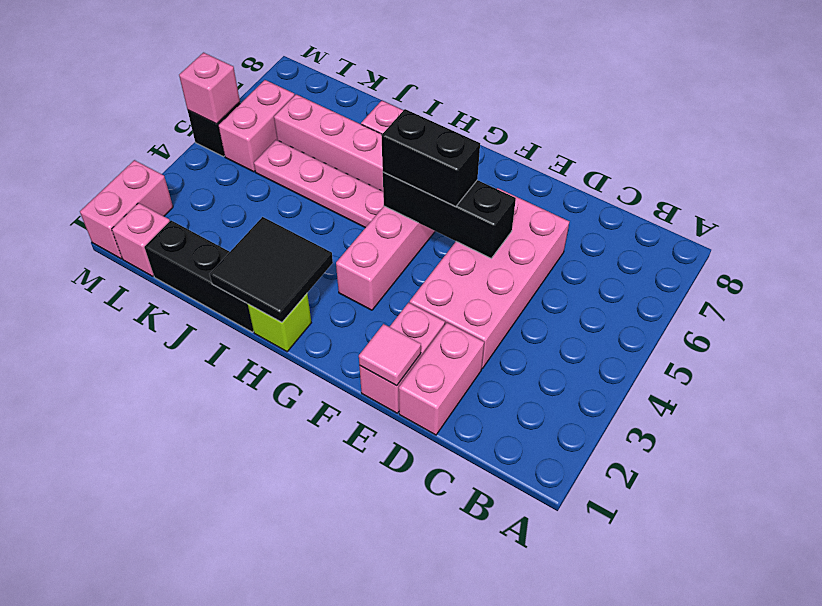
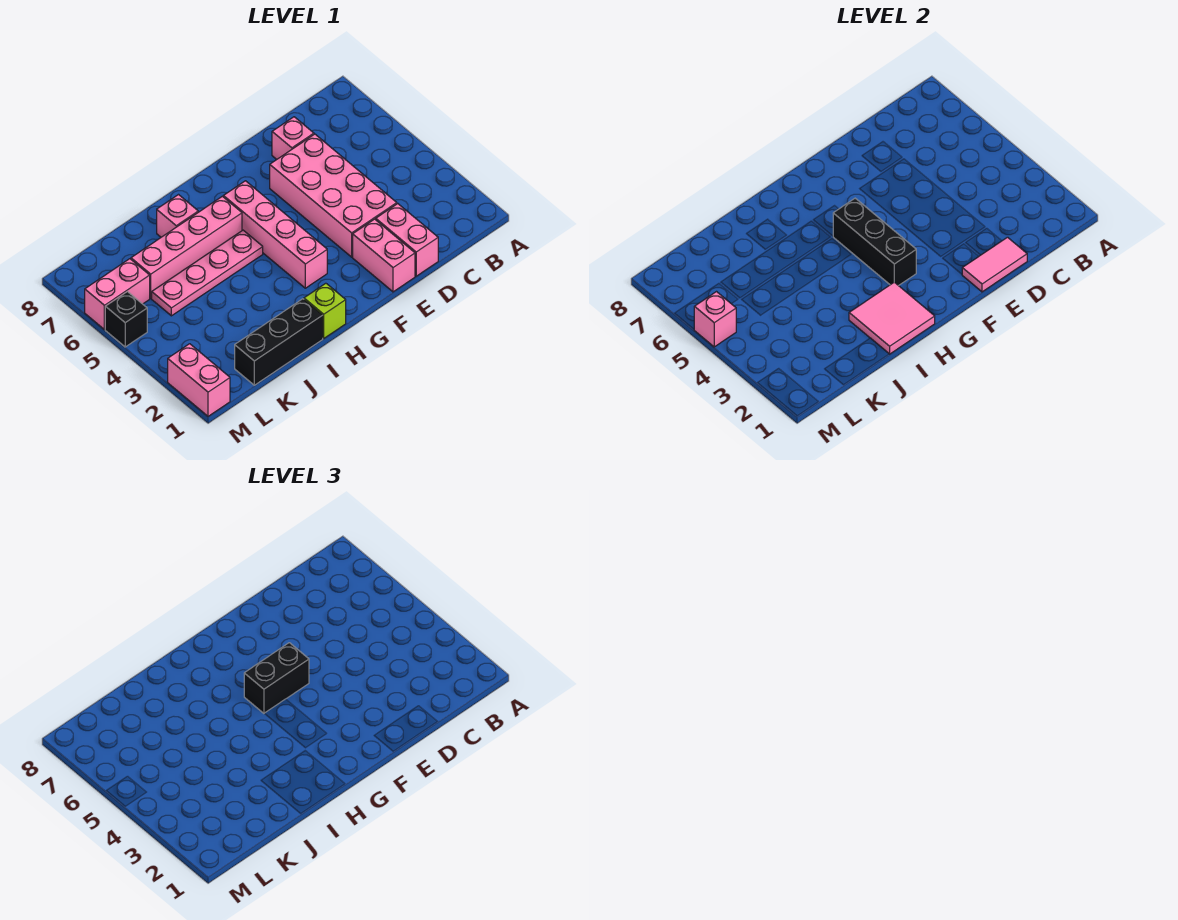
pink tile E1 level 2 -> pink tile D1:E1 level 2
black brick E5:G5 level 2 -> black brick G3:G5 level 2
black tile H1:I2 level 2 -> pink tile H1:I2 level 2
pink brick L1 level 1 -> pink brick D7 level 1
pink brick L5:L6 level 1 -> pink brick L6:M6 level 1

